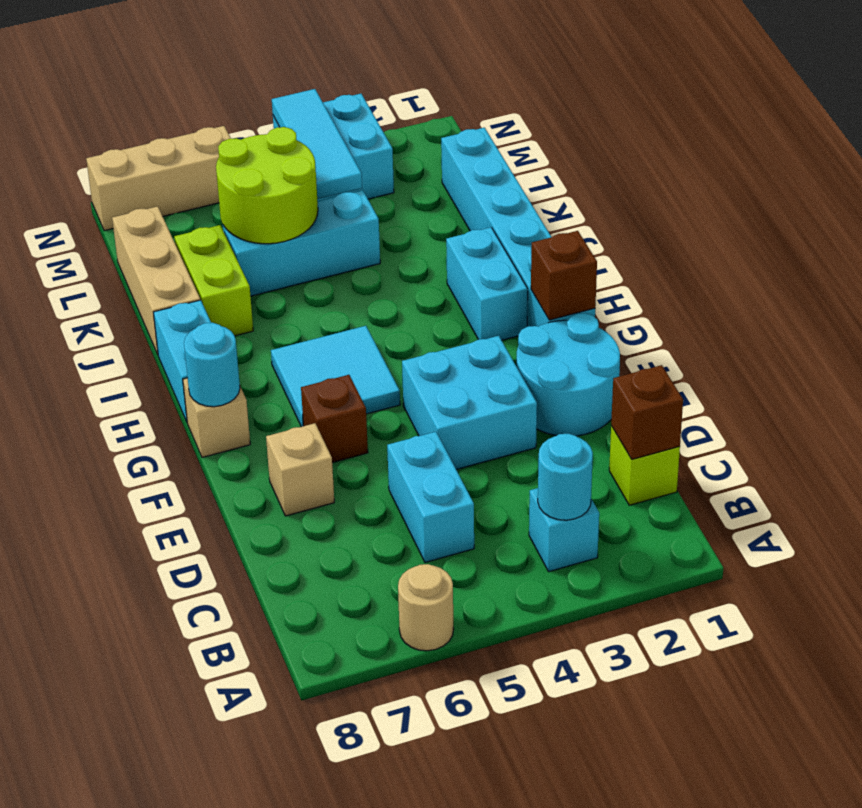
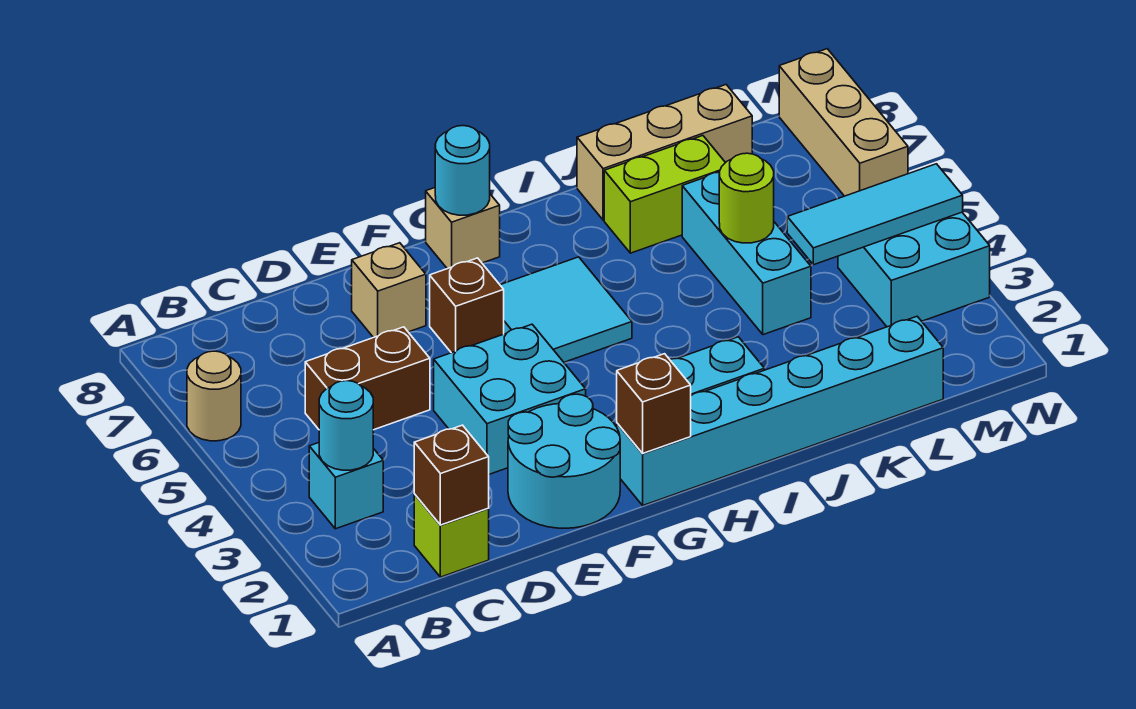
cyan brick C5:D5 level 1 -> brown brick C5:D5 level 1
cyan brick H8:I8 level 1 -> none
lime round brick K5:L6 level 2 -> lime round brick K5 level 2

